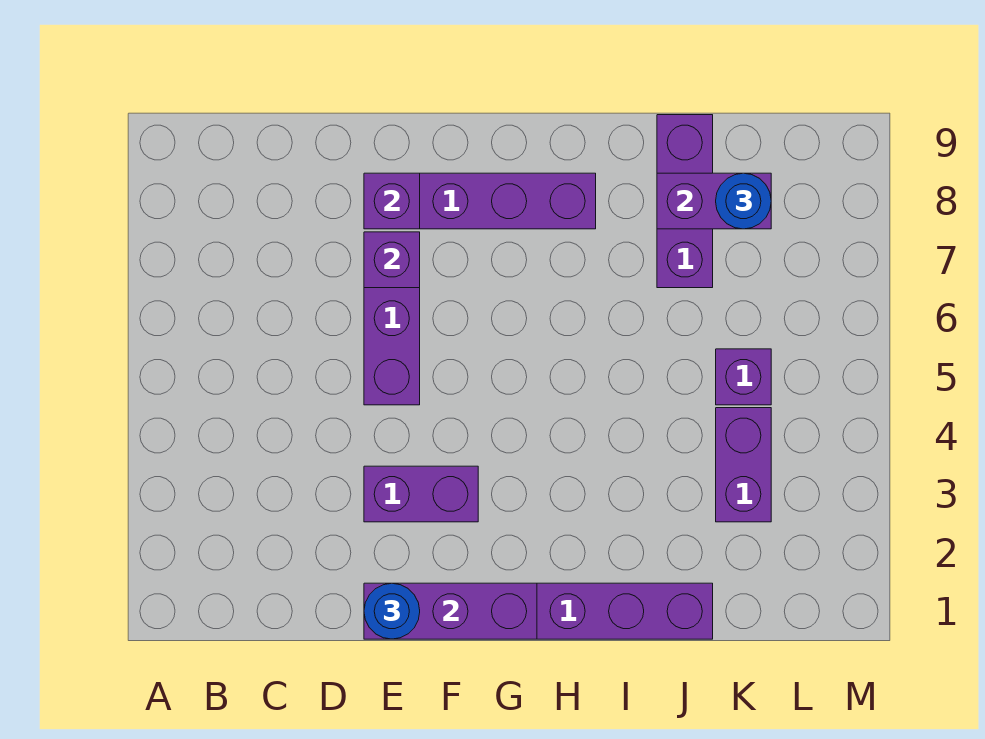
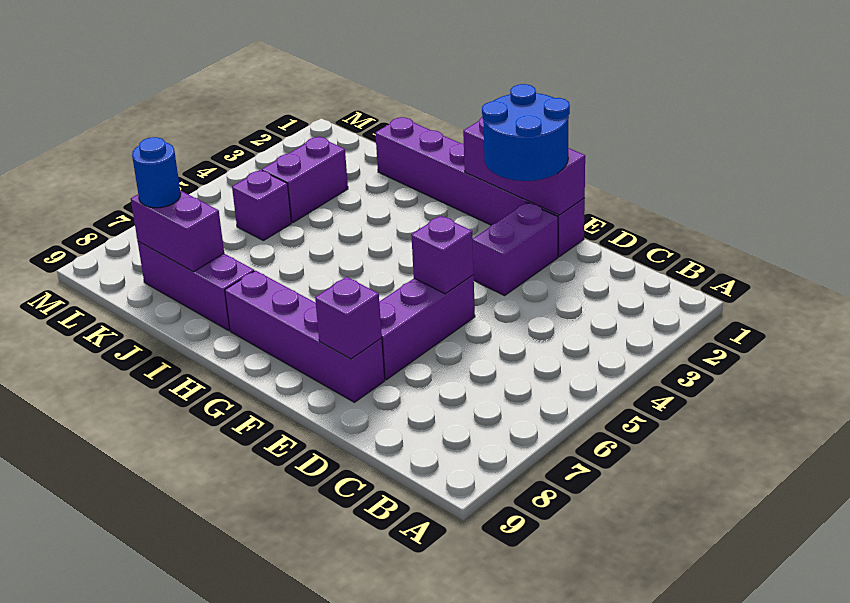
blue round brick E1 level 3 -> blue round brick E1:F2 level 3
purple brick E3:F3 level 1 -> purple brick E2:E3 level 1
purple brick E7 level 2 -> purple brick E5 level 2
purple brick J7:J9 level 1 -> purple brick I8:K8 level 1

